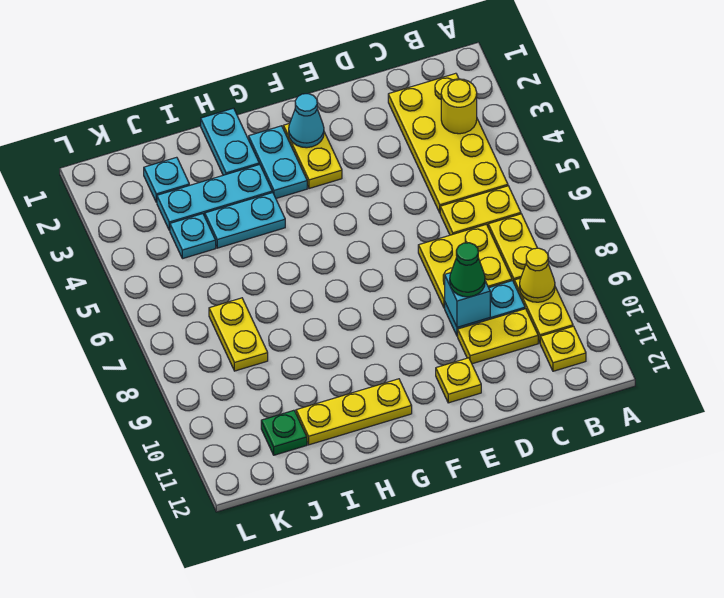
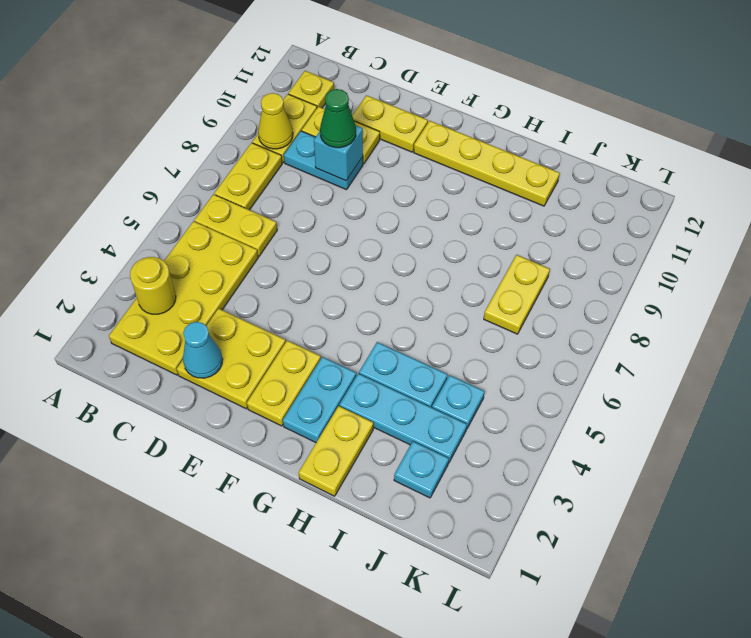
yellow plate C7:D8 level 1 -> yellow plate D2:E3 level 1
yellow plate E11 level 1 -> yellow plate D11:E11 level 1
cyan cone F2 level 2 -> cyan cone D2 level 2
yellow plate G11:I11 level 1 -> yellow plate F11:I11 level 1
cyan plate H1:H2 level 1 -> yellow plate H1:H2 level 1
green plate J11 level 1 -> none

